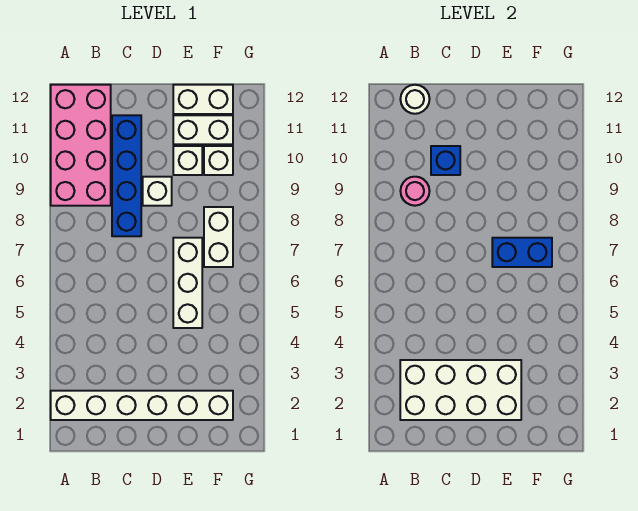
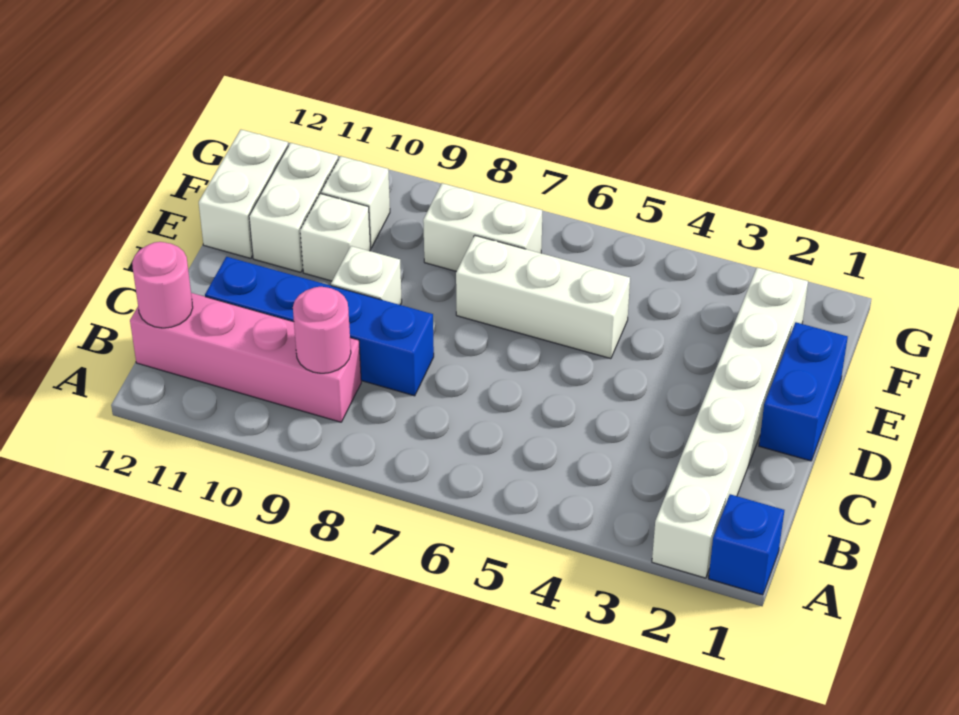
pink brick A9:B12 level 1 -> pink brick B9:B12 level 1
white brick B2:E3 level 2 -> none
white round brick B12 level 2 -> pink round brick B12 level 2
blue brick C10 level 2 -> blue brick A1 level 1
blue brick E7:F7 level 2 -> blue brick D1:E1 level 1

